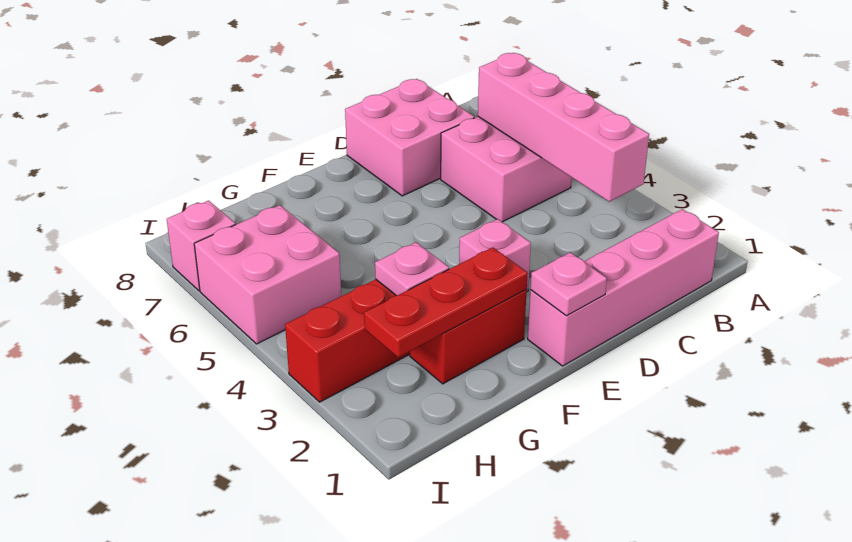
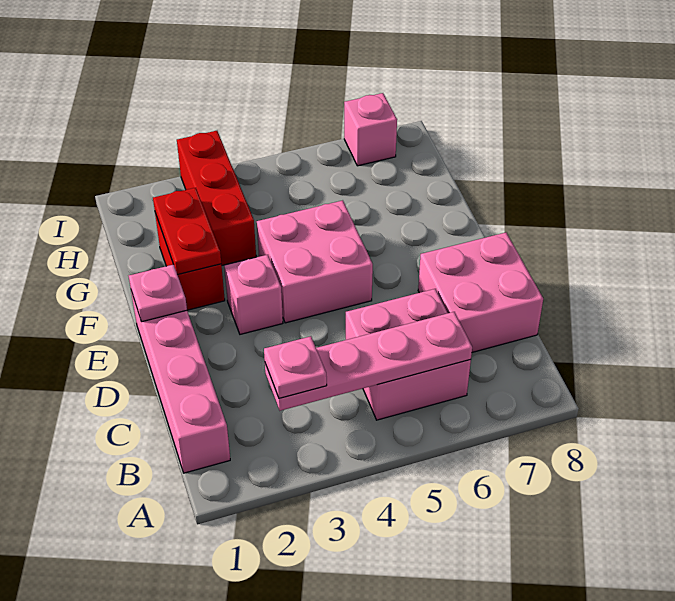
pink brick B3:B6 level 2 -> pink plate B3:B6 level 2
red plate F2:H2 level 2 -> red plate F2:G2 level 2
pink plate G3 level 2 -> pink plate B3 level 3
pink brick H5:I6 level 1 -> pink brick E4:F5 level 1

